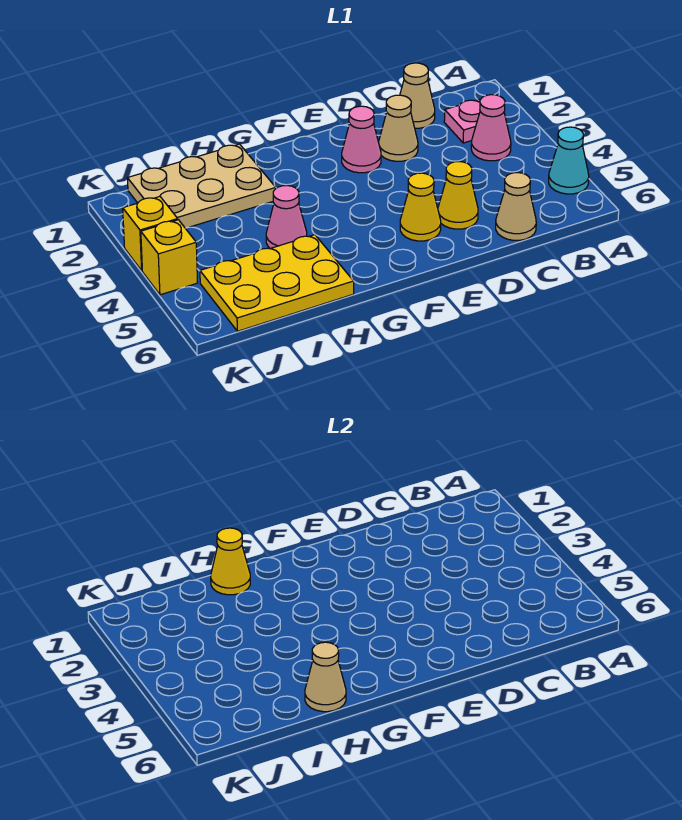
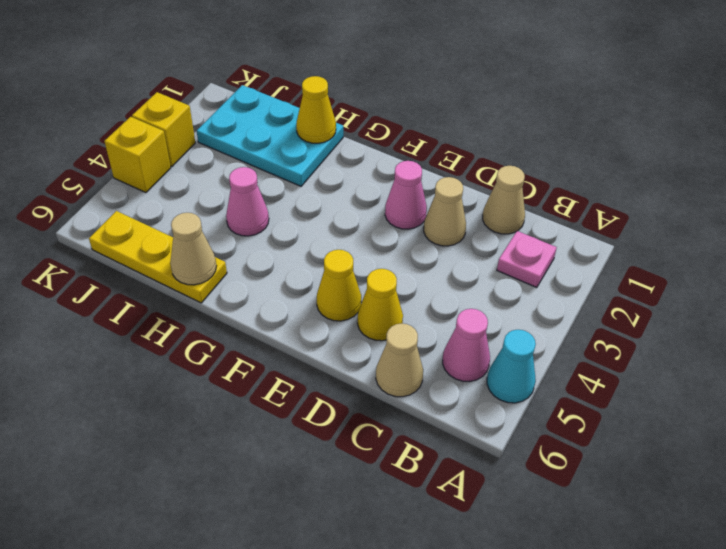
pink cone B3 level 1 -> pink cone B5 level 1
tan plate H1:J2 level 1 -> cyan plate H1:J2 level 1
yellow plate H5:J6 level 1 -> yellow plate H6:J6 level 1

